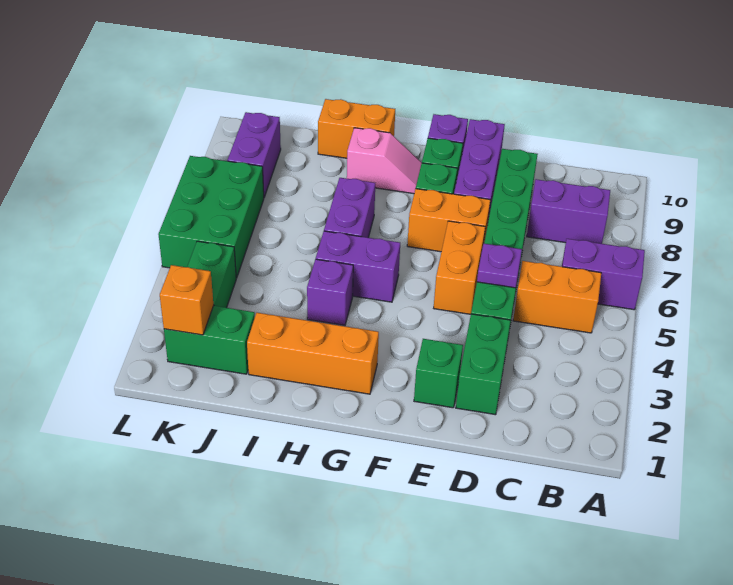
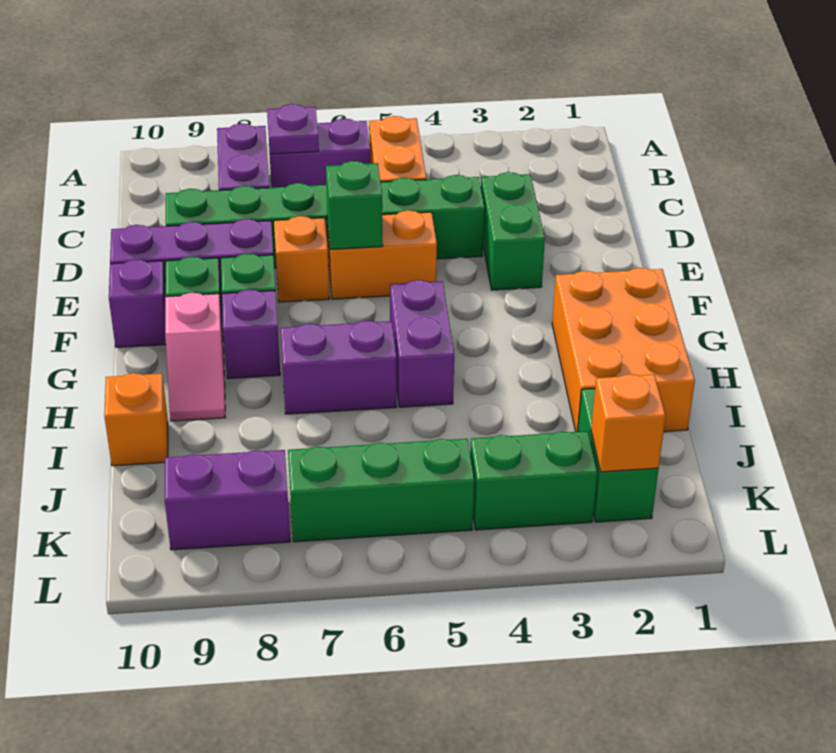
purple brick A6:B6 level 1 -> purple brick B6:B7 level 1
green brick D2:D3 level 1 -> green brick D3:E3 level 1
purple plate D5 level 2 -> purple plate B7 level 2
green brick E2 level 1 -> green brick E6 level 2
orange brick E7:F7 level 1 -> orange brick E7 level 1
orange brick G2:I2 level 1 -> orange brick G1:I2 level 1
pink slope G9:H9 level 1 top H -> pink slope G9:H9 level 1 top G
purple brick H4 level 1 -> purple brick G8 level 1
orange brick H10:I10 level 1 -> orange brick I10 level 1
green brick K5:L7 level 1 -> green brick K5:K7 level 1

